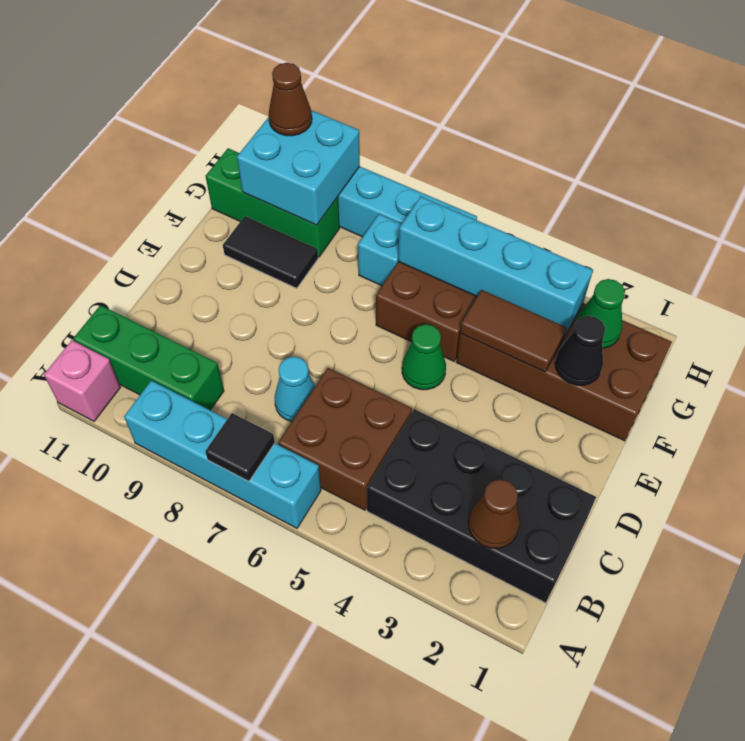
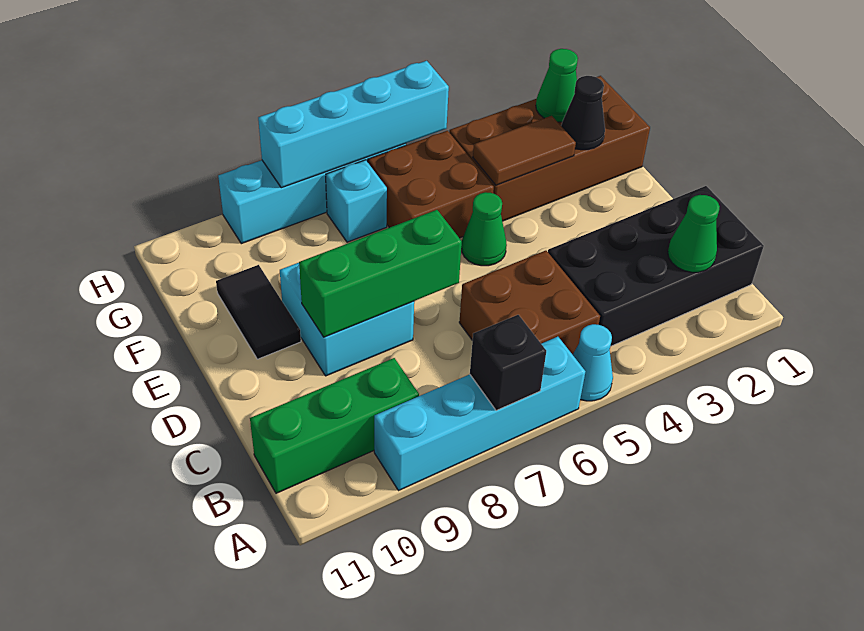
black tile A7 level 2 -> black brick A7 level 2
pink brick A11 level 1 -> none
brown cone B2 level 2 -> green cone B2 level 2
cyan cone C7 level 1 -> cyan cone A5 level 1
black tile F9:F10 level 1 -> black tile E10:F10 level 1
cyan brick G3:G6 level 2 -> cyan brick H5:H8 level 2
green brick G9:G11 level 1 -> green brick D7:D9 level 2
cyan brick G9:H10 level 2 -> cyan brick D8:E9 level 1
brown cone H10 level 3 -> none

